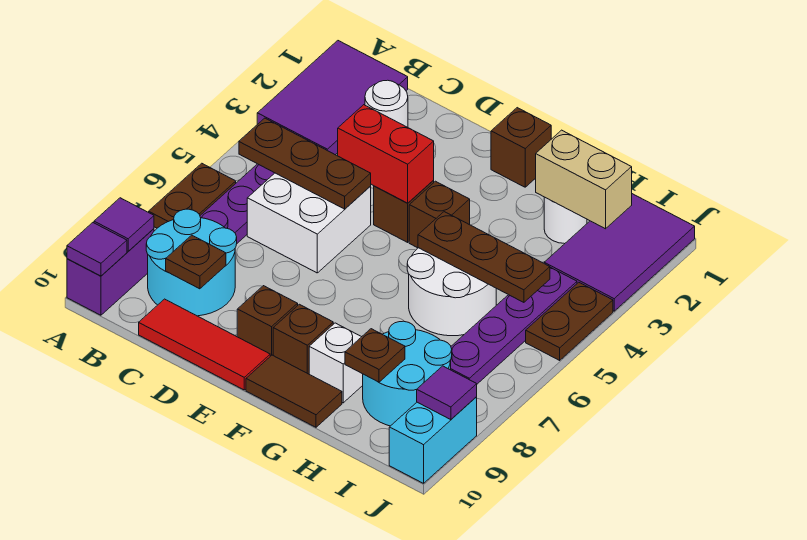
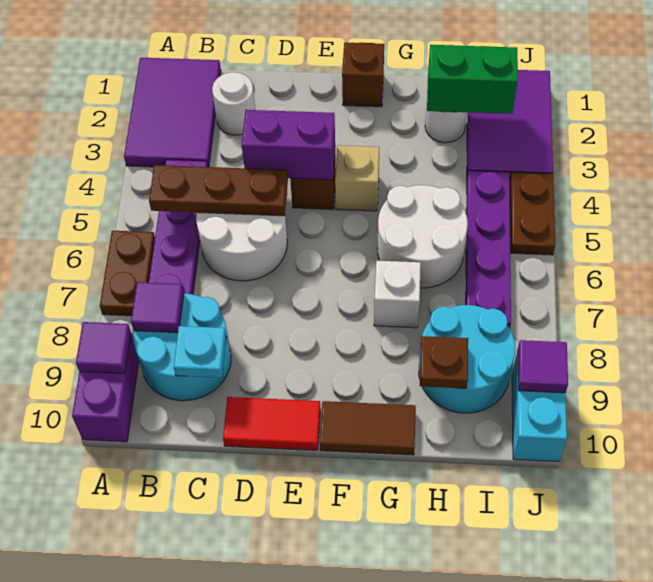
purple tile A10 level 2 -> purple tile B8 level 2
white brick C5:D6 level 1 -> white round brick C5:D6 level 1
brown plate C9 level 2 -> cyan plate C9 level 2
red tile C10:E10 level 1 -> red tile D10:E10 level 1
red brick D4:E4 level 2 -> purple brick D4:E4 level 2
brown brick E9 level 1 -> none
brown brick F4 level 1 -> tan brick F4 level 1
brown brick F9 level 1 -> none
brown plate G5:I5 level 2 -> none
white brick G9 level 1 -> white brick G7 level 1
tan brick H2:I2 level 2 -> green brick H2:I2 level 2

